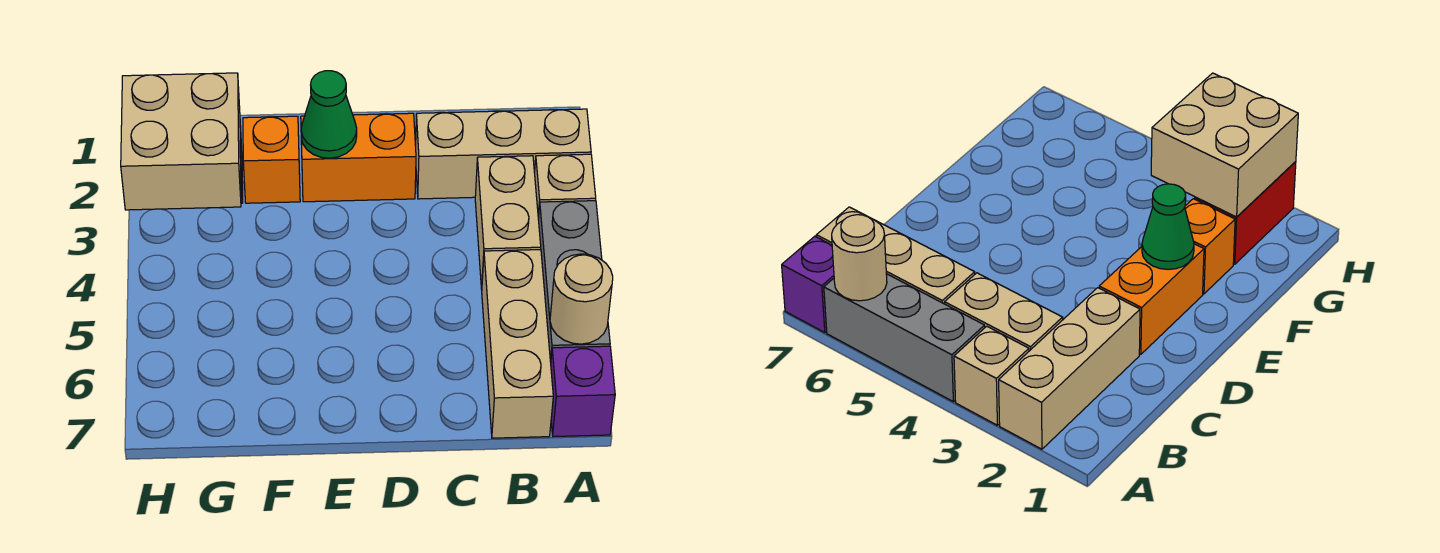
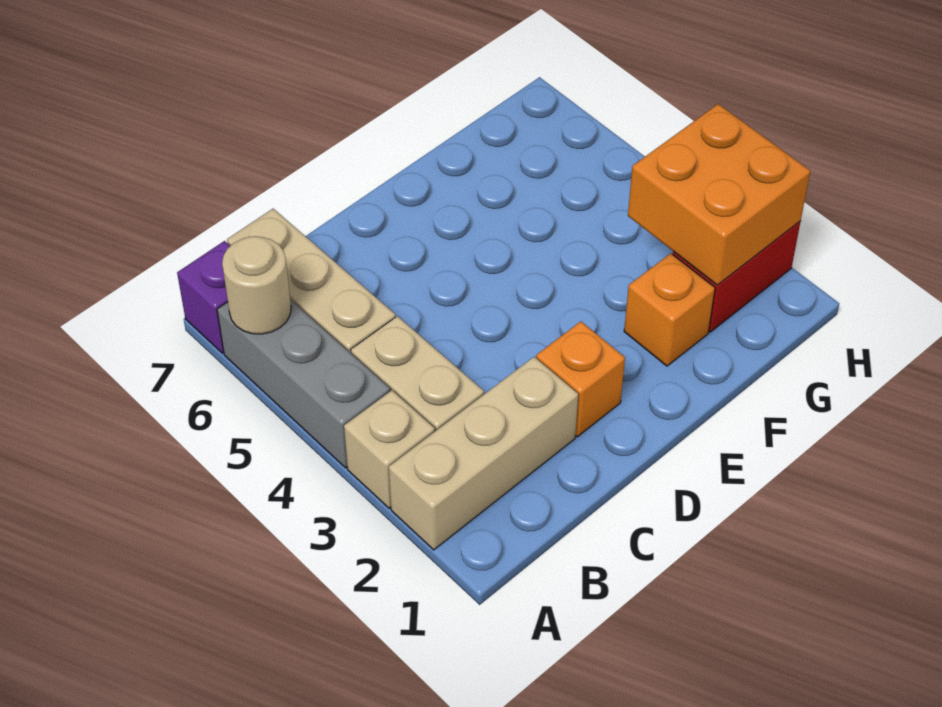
orange brick D2:E2 level 1 -> orange brick D2 level 1
green cone E2 level 2 -> none
tan brick G2:H3 level 2 -> orange brick G2:H3 level 2

